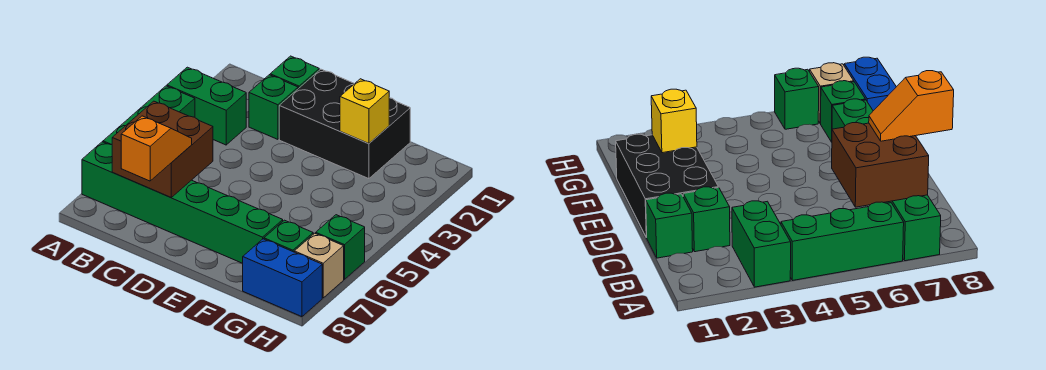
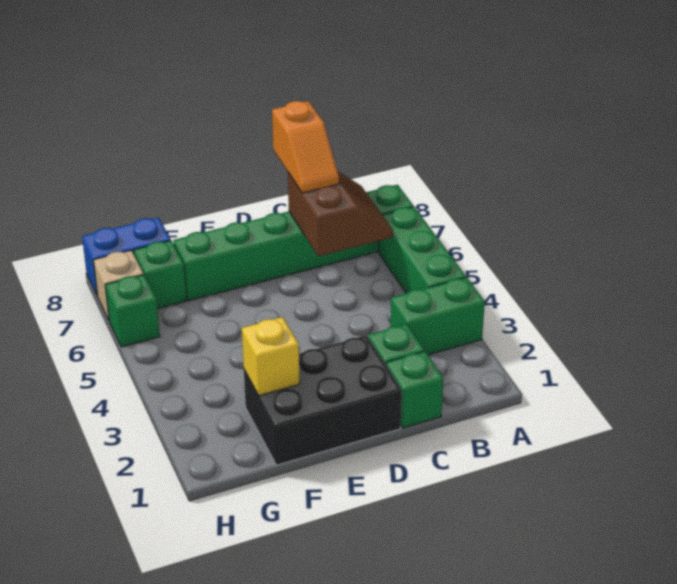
brown brick B6:C7 level 2 -> brown slope B6:C7 level 2 top C

